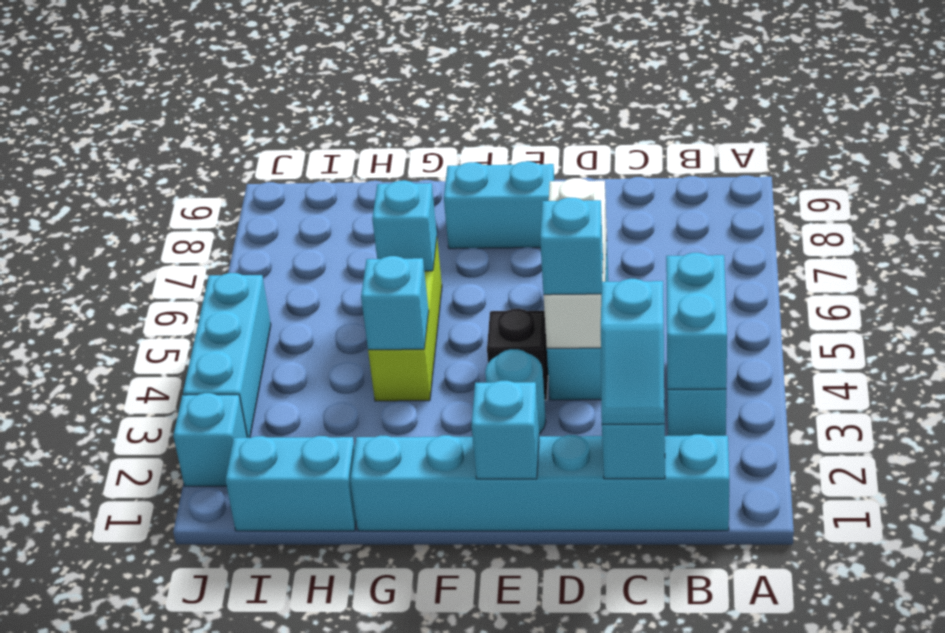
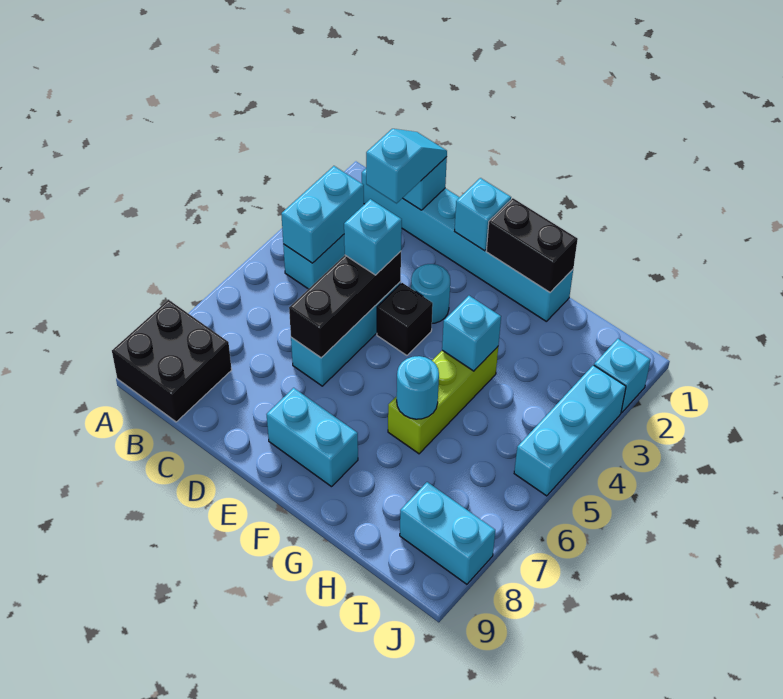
none -> black brick A8:B9 level 1
white brick D4:D6 level 2 -> black brick D4:D6 level 2
none -> black brick F1:G1 level 2
cyan brick G6 level 2 -> cyan round brick G6 level 2
cyan brick H1:I1 level 1 -> cyan brick I8:J8 level 1

